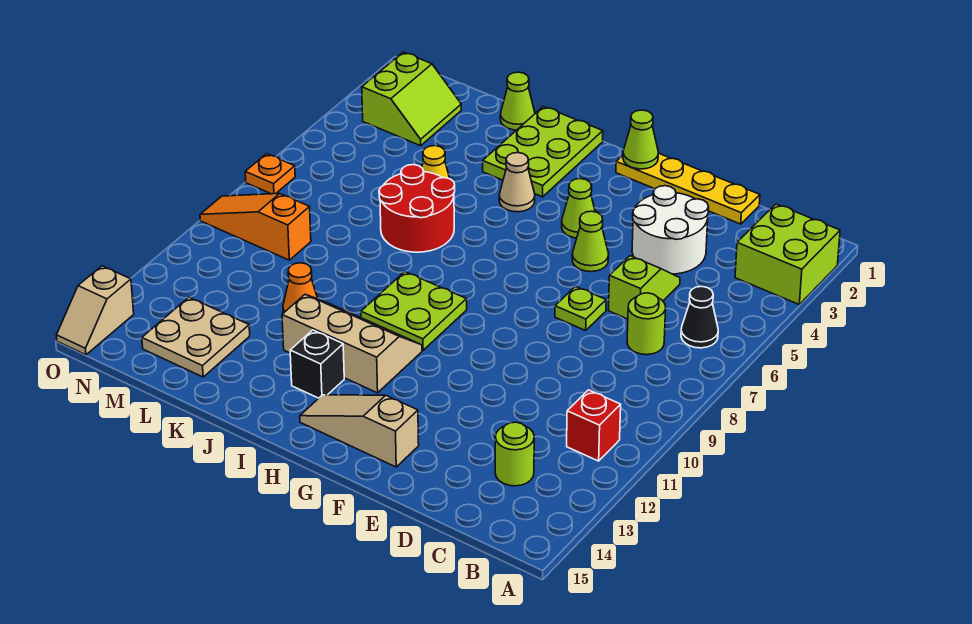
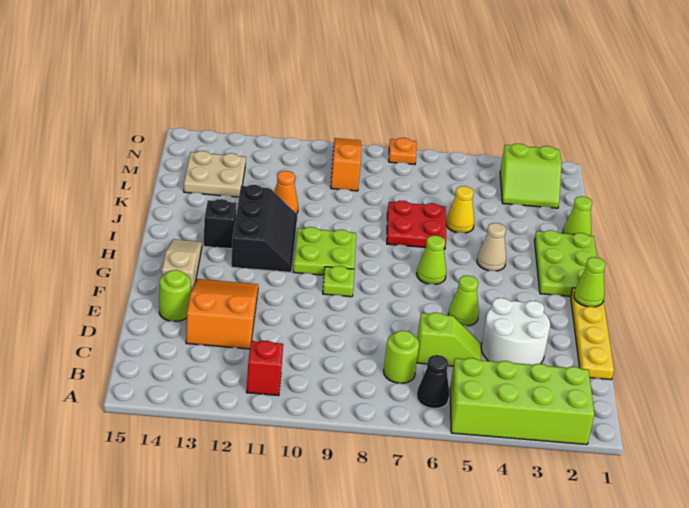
lime brick A2:B3 level 1 -> lime brick A2:B5 level 1
lime round brick C13 level 1 -> lime round brick E14 level 1
none -> orange slope D12:F13 level 1 top D
lime plate E7 level 1 -> lime plate G9 level 1
lime cone G4 level 1 -> lime cone H6 level 1
tan slope H11:J12 level 1 top 12 -> black slope H11:J12 level 1 top 12
lime plate I1:J3 level 1 -> lime plate H1:J2 level 1
red round brick J6:K7 level 1 -> red plate J6:K7 level 1
tan slope O14:O15 level 1 top 14 -> none

